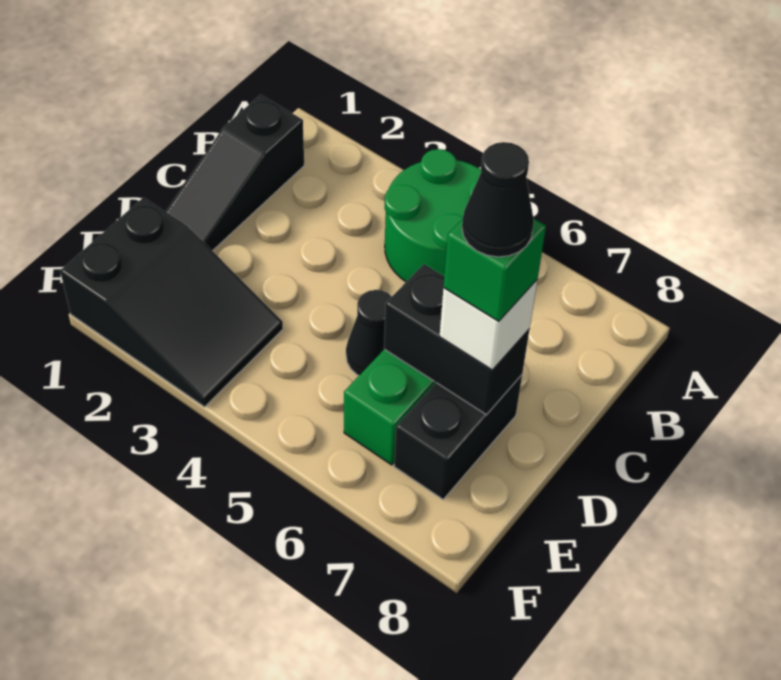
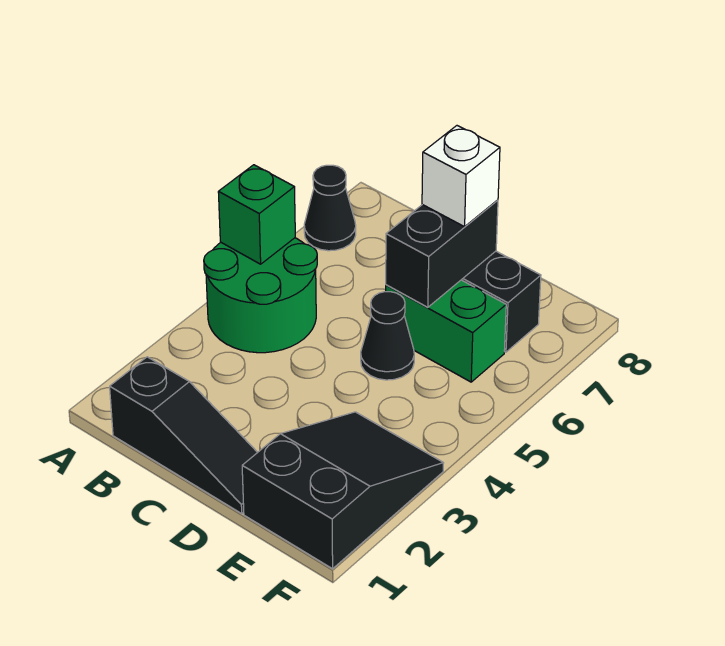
green brick D7 level 4 -> green brick A5 level 2
black cone D7 level 5 -> black cone A7 level 1

